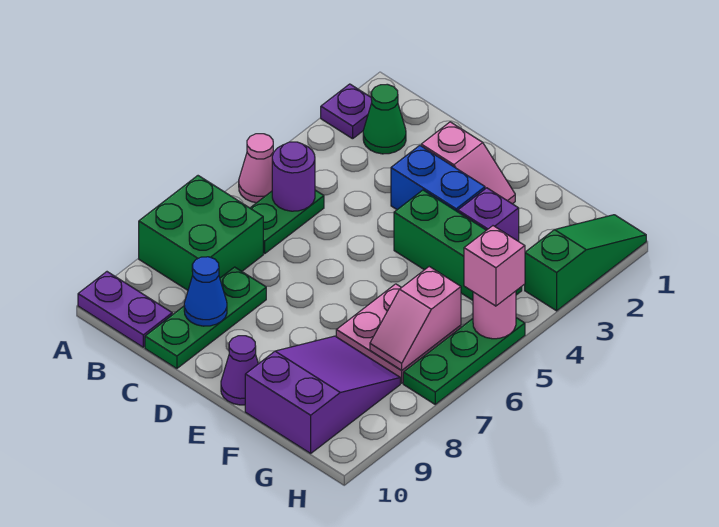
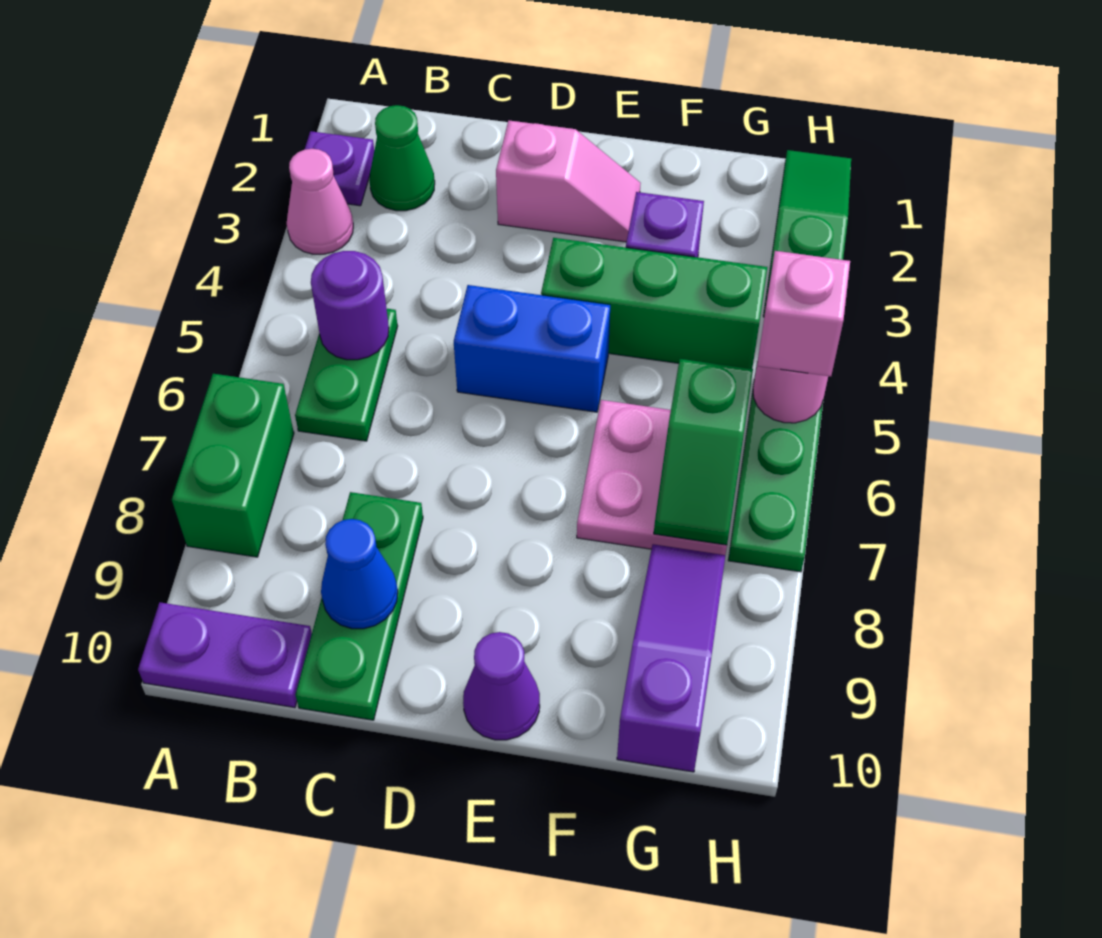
pink cone A5 level 1 -> pink cone A3 level 1
green brick A7:B8 level 1 -> green brick A7:A8 level 1
blue brick D3:E3 level 1 -> blue brick D5:E5 level 1
purple slope F8:G10 level 1 top 10 -> purple slope G8:G10 level 1 top 10
pink slope G6:G7 level 2 top 6 -> green slope G6:G7 level 2 top 6

